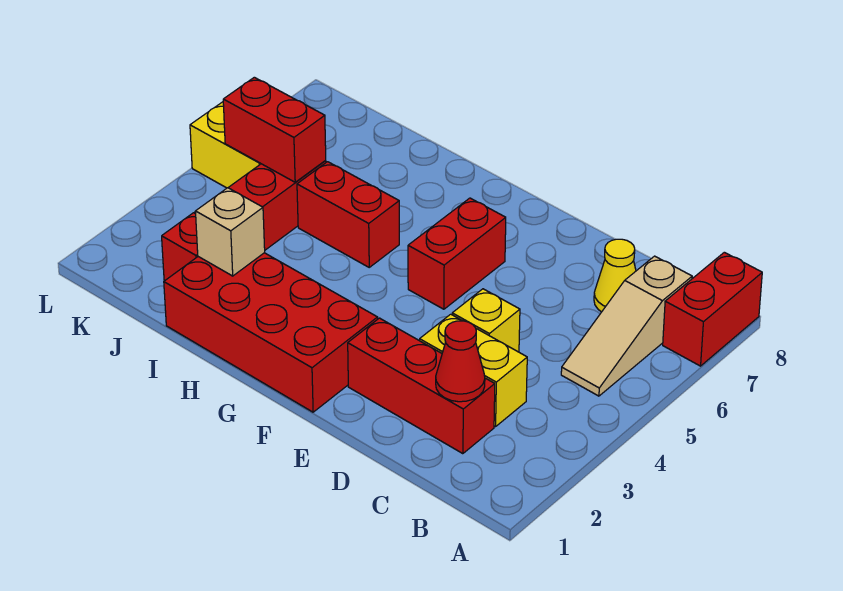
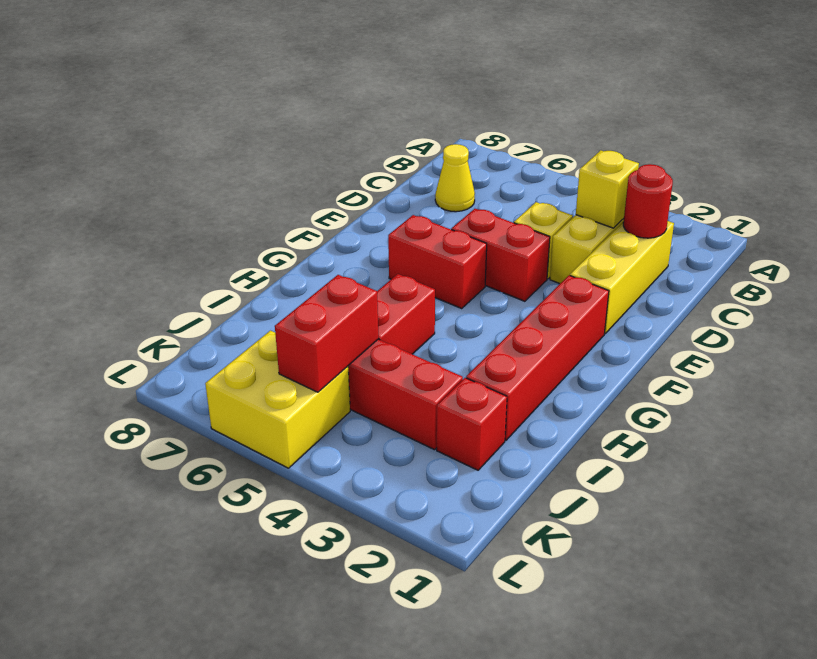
red brick A7:A8 level 1 -> red brick E4:E5 level 1
tan slope B5:B7 level 1 top 7 -> none
red brick C2:E2 level 1 -> yellow brick C2:E2 level 1
red cone C2 level 2 -> red round brick C2 level 2
none -> yellow brick C3 level 2
red brick F1:I2 level 1 -> red brick F2:I2 level 1
tan brick I2 level 2 -> none

